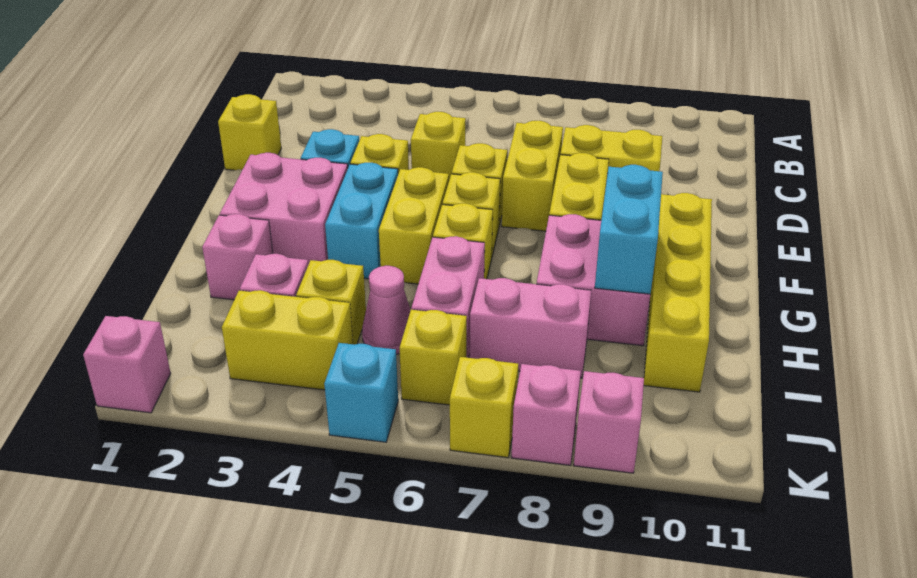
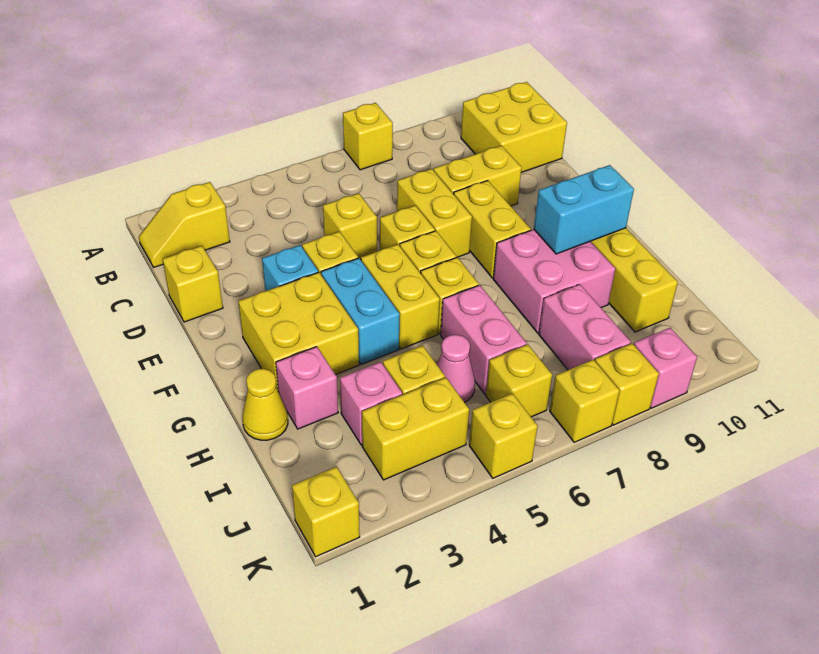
none -> yellow brick A7 level 1
none -> yellow slope B1:B2 level 1 top 2
none -> yellow brick B10:C11 level 1
pink brick F2:G3 level 1 -> yellow brick F2:G3 level 1
cyan brick G9:H9 level 2 -> cyan brick G9:G10 level 2
none -> yellow cone H1 level 1
pink brick I7:I8 level 1 -> pink brick I8:J8 level 1
pink brick K1 level 1 -> yellow brick K1 level 1
cyan brick K5 level 1 -> yellow brick K5 level 1
pink brick K8 level 1 -> yellow brick K8 level 1

